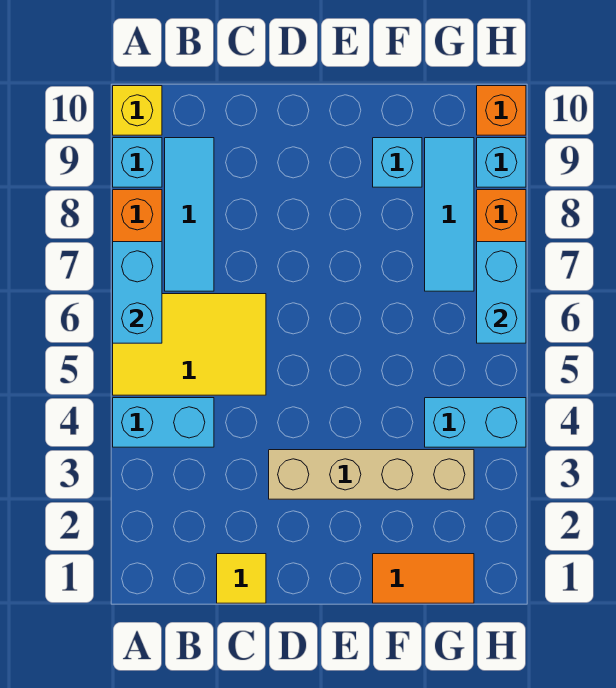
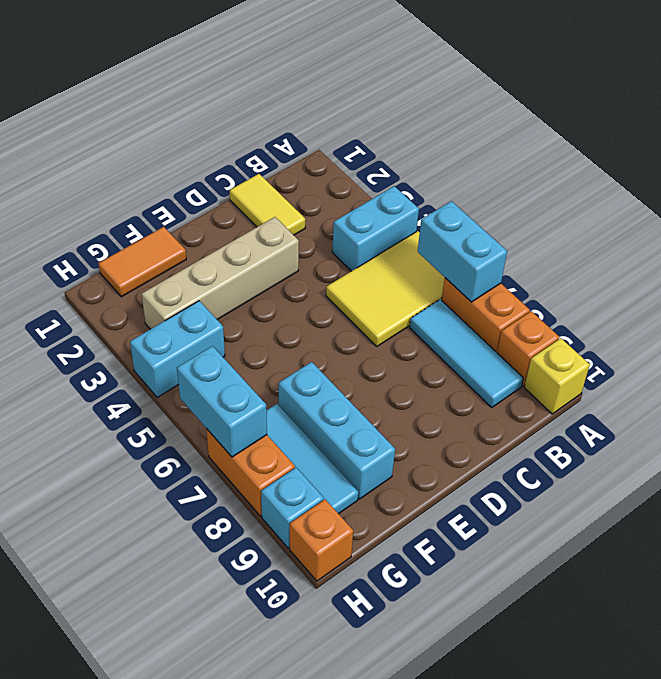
cyan brick A9 level 1 -> orange brick A9 level 1
yellow tile C1 level 1 -> yellow tile C1:C2 level 1
cyan brick F9 level 1 -> cyan brick F7:F9 level 1

